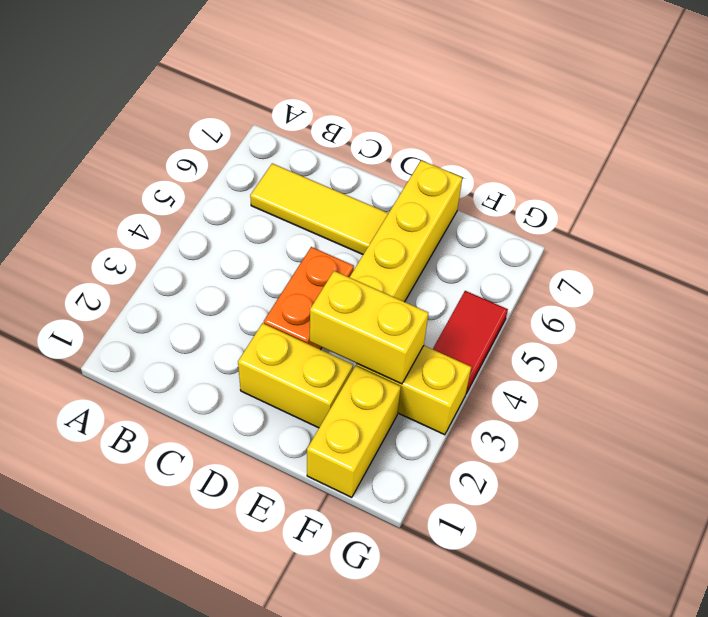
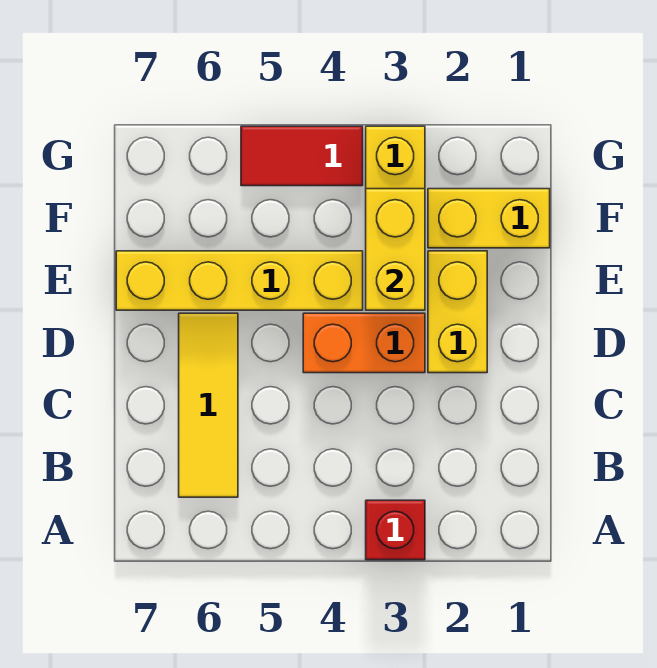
none -> red brick A3 level 1

